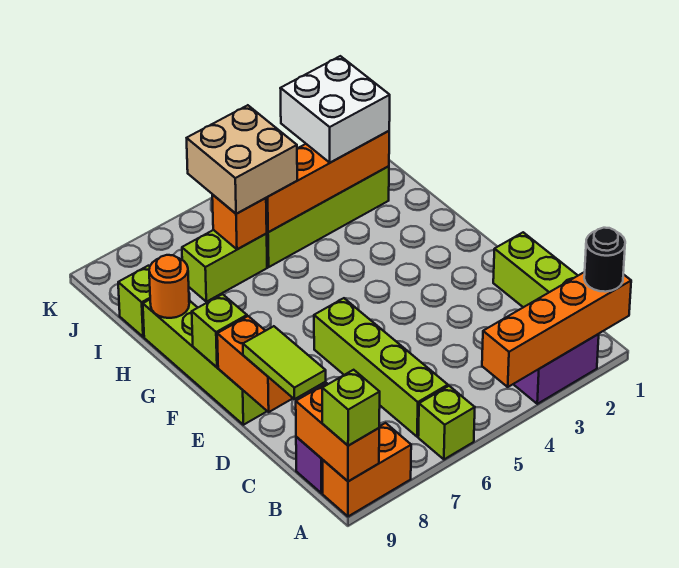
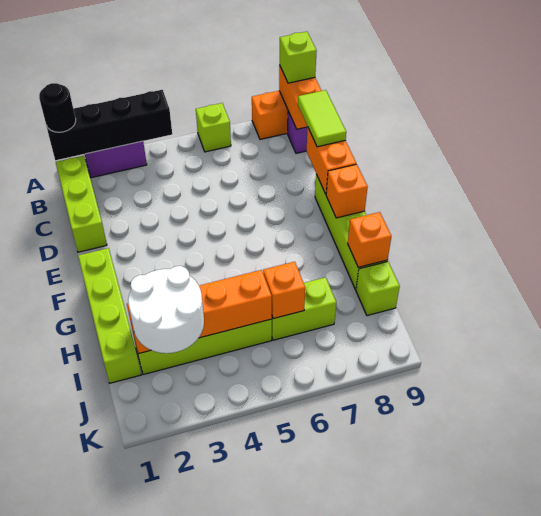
orange brick A1:A4 level 2 -> black brick A1:A4 level 2
lime brick B6:E6 level 1 -> lime brick F1:I1 level 1
lime brick F9 level 2 -> orange brick F9 level 2
orange round brick H9 level 2 -> orange brick H9 level 2
white brick I2:J3 level 3 -> white round brick I2:J3 level 3
tan brick I5:J6 level 3 -> none

